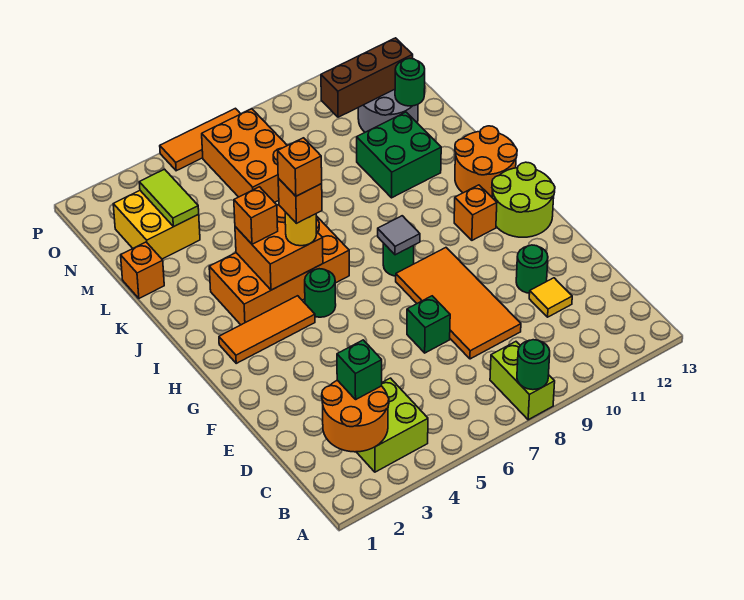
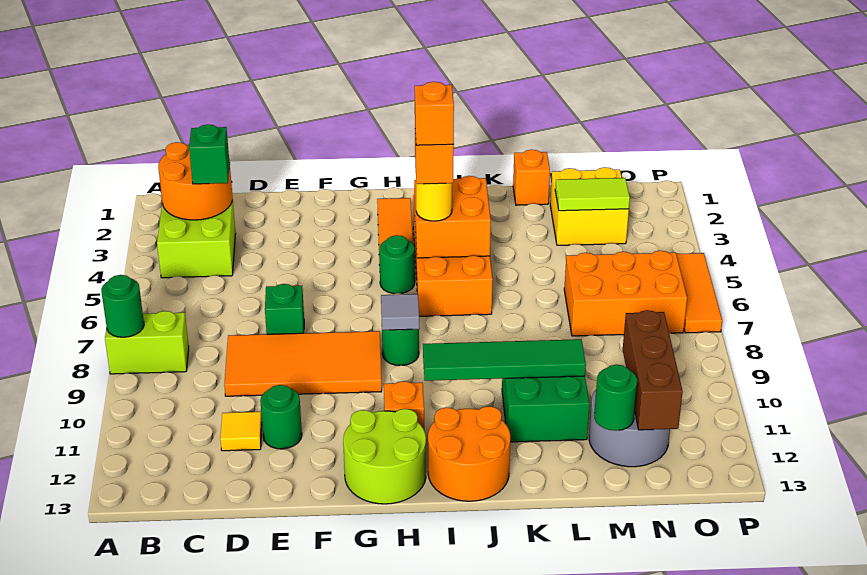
none -> green tile I10:L10 level 2
orange brick J4 level 3 -> none

